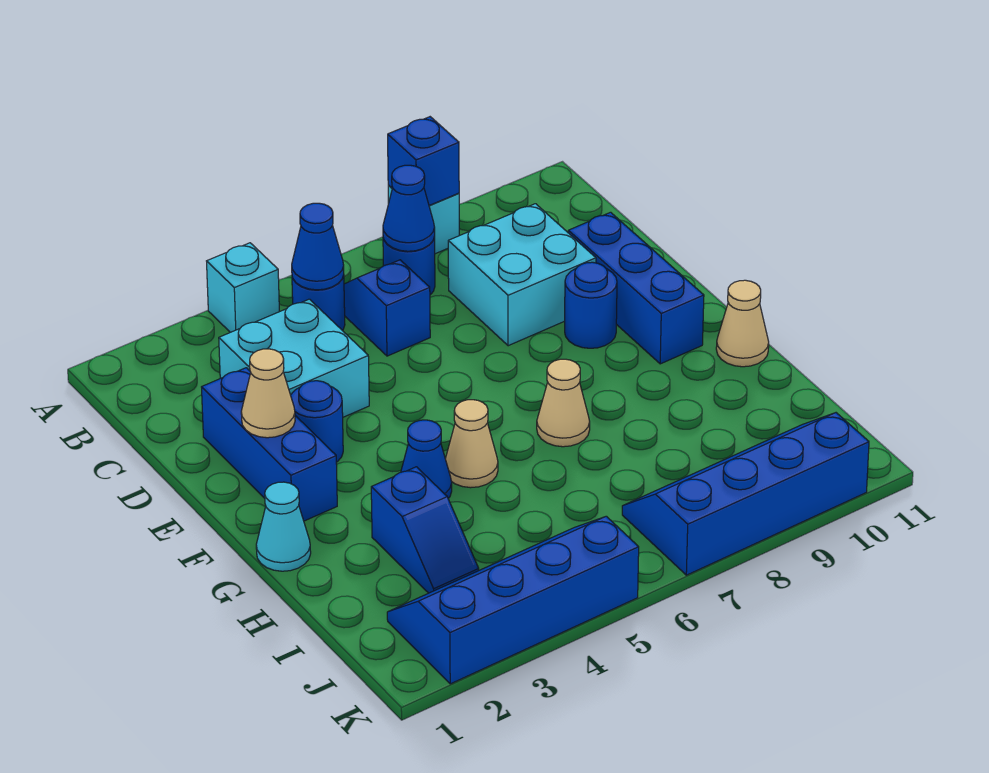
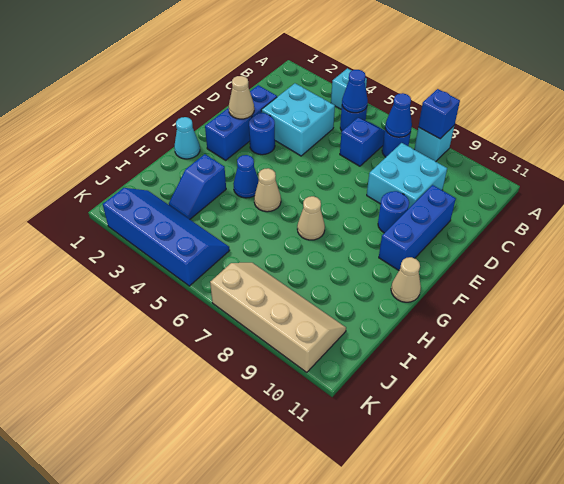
blue slope J7:K10 level 1 top K -> tan slope J7:K10 level 1 top K

